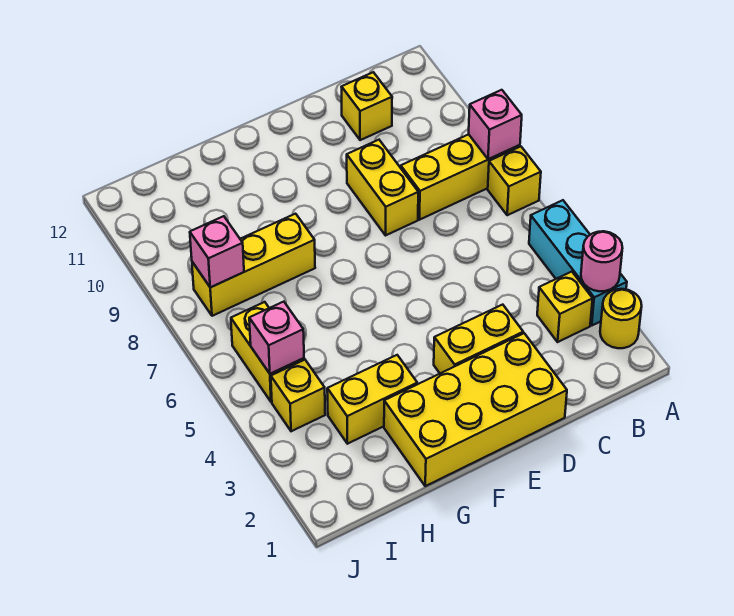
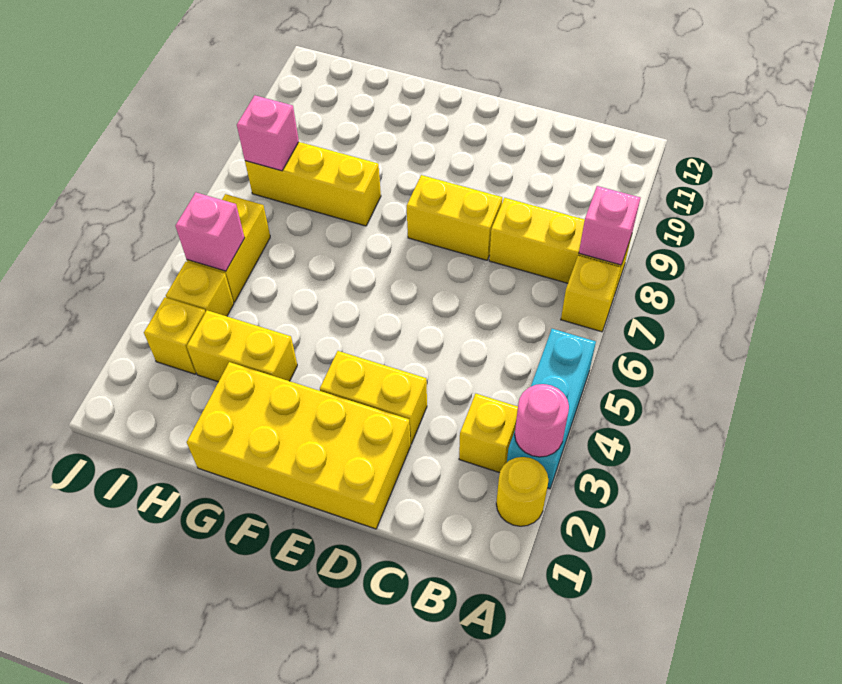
yellow brick C11 level 1 -> yellow brick I3 level 1
yellow brick D8:D9 level 1 -> yellow brick D8:E8 level 1

